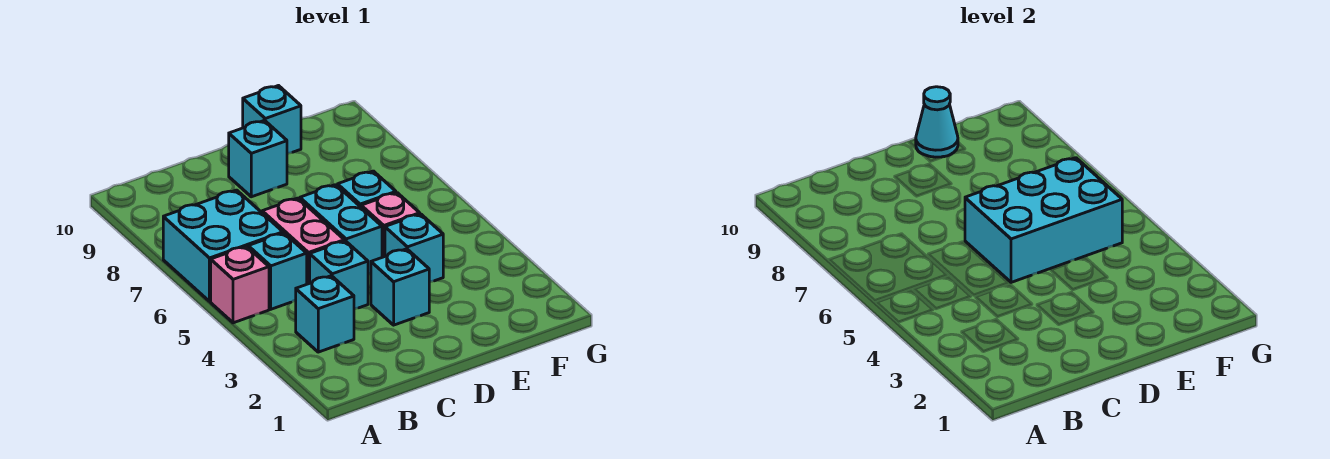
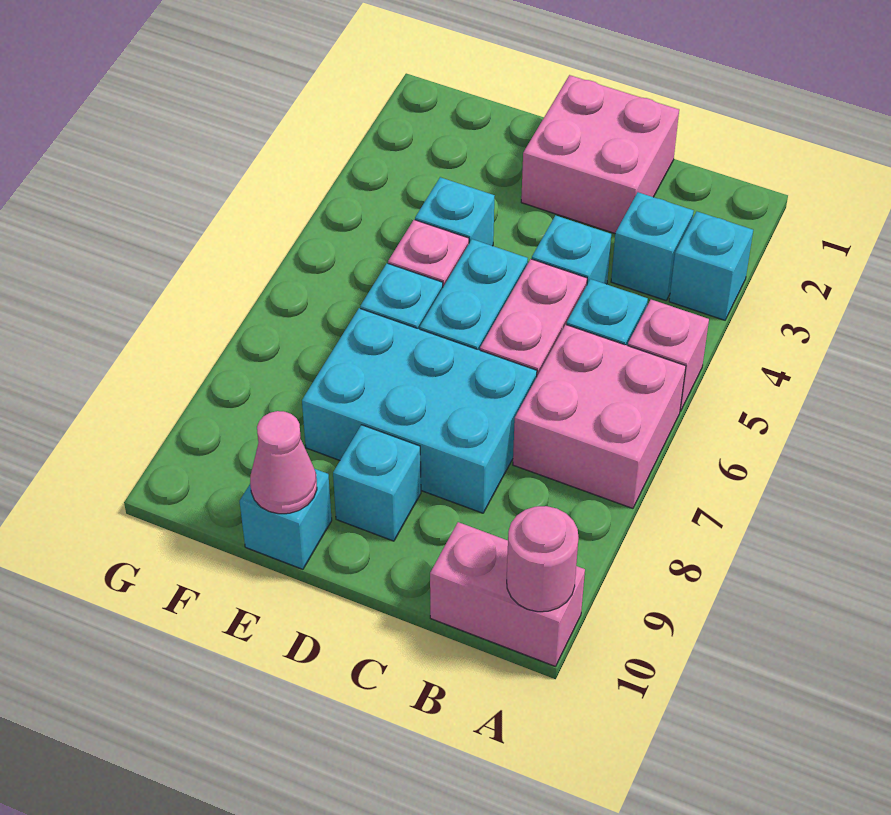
cyan brick A6:B7 level 1 -> pink brick A6:B7 level 1
none -> pink brick A10:B10 level 1
none -> pink round brick A10 level 2
none -> pink brick C1:D2 level 1
cyan brick D3 level 1 -> cyan brick A3 level 1
cyan brick D5:F6 level 2 -> cyan brick C7:E8 level 1
cyan cone E10 level 2 -> pink cone E10 level 2

